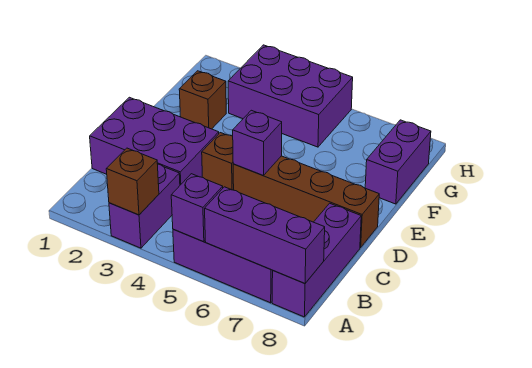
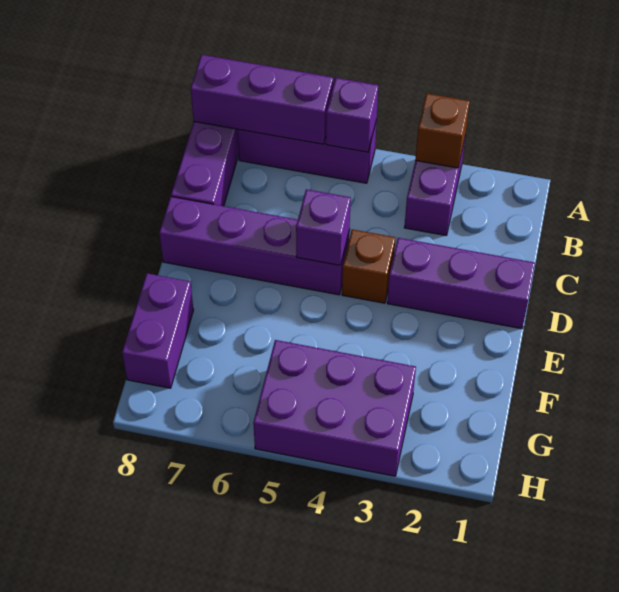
purple brick C1:D3 level 1 -> purple brick D1:D3 level 1
brown brick D5:D8 level 1 -> purple brick D5:D8 level 1
brown brick F2 level 1 -> none

